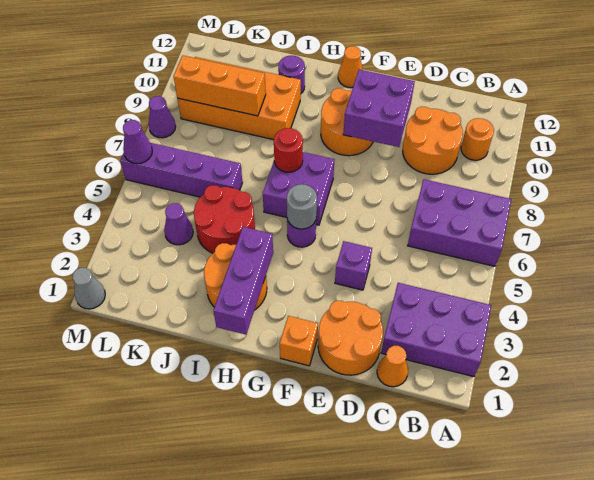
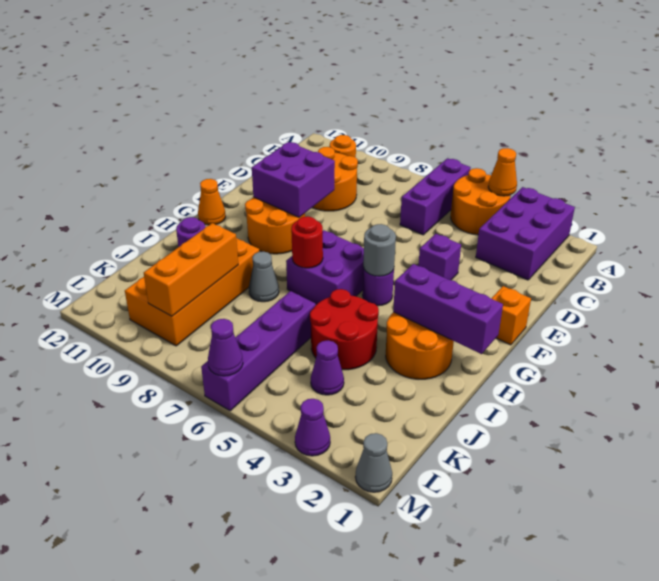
purple brick A6:C7 level 1 -> purple brick A6:C6 level 1
orange cone C1 level 1 -> orange cone A4 level 2
orange round brick D1:E2 level 1 -> orange round brick A4:B5 level 1
none -> grey cone I8 level 1
purple cone M8 level 1 -> purple cone M3 level 1

